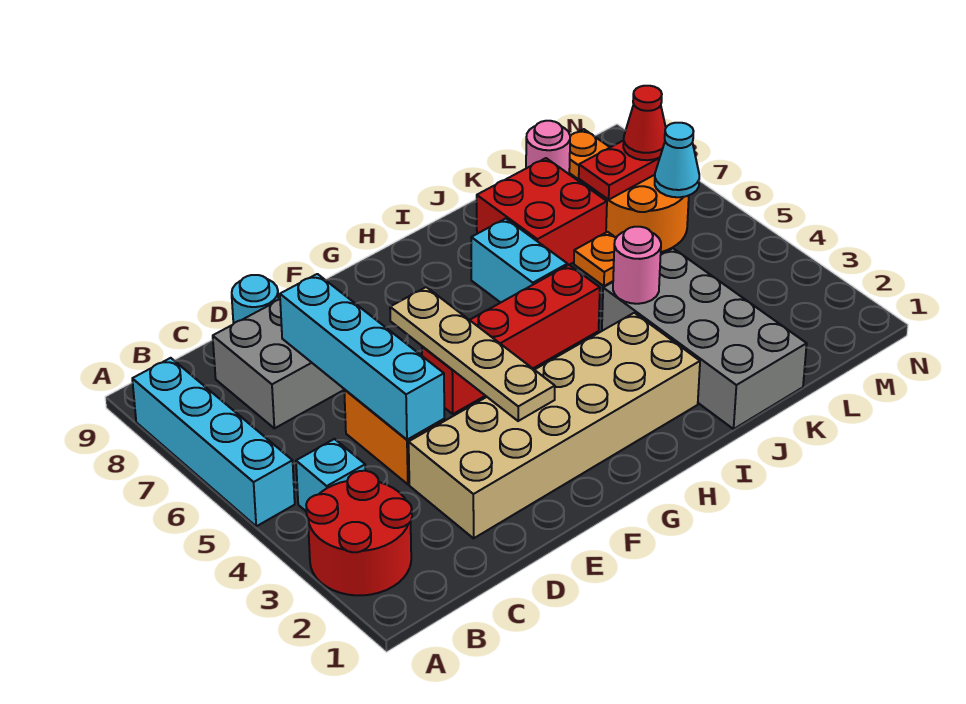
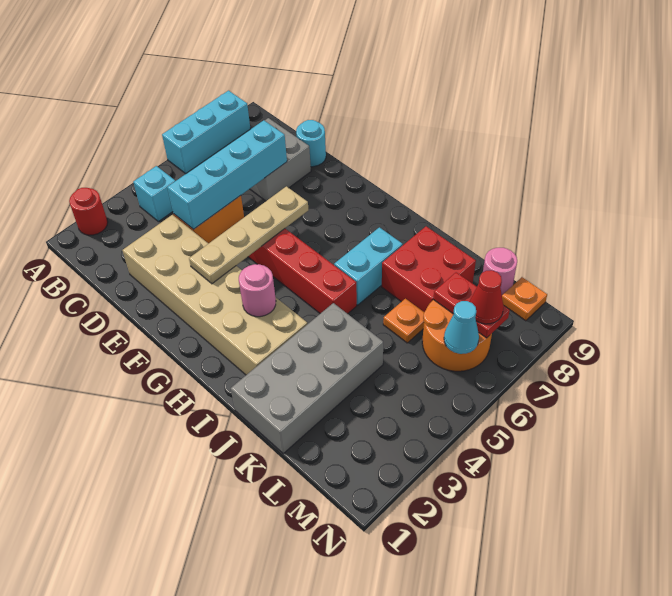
red round brick A2:B3 level 1 -> red round brick A2 level 1
cyan brick A5:A8 level 1 -> cyan brick A6:A8 level 1
pink round brick J4 level 2 -> pink round brick H3 level 2

